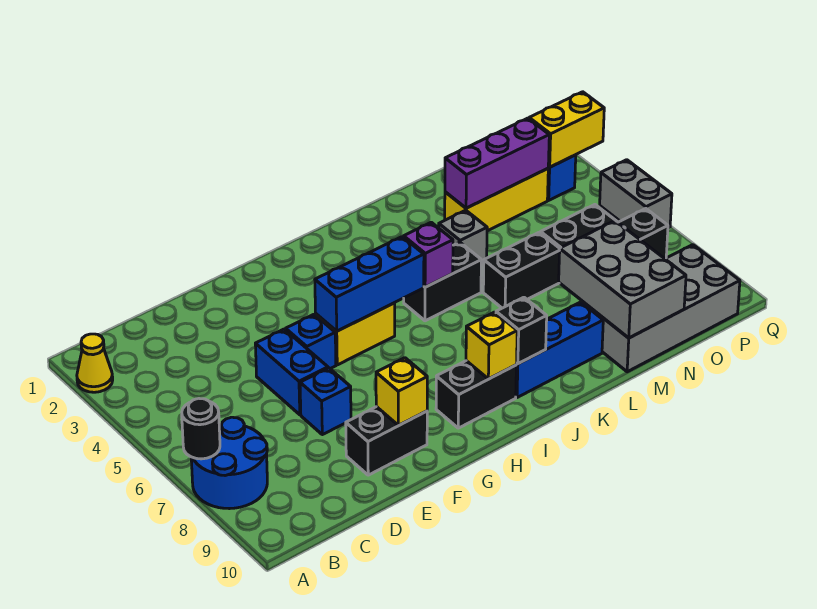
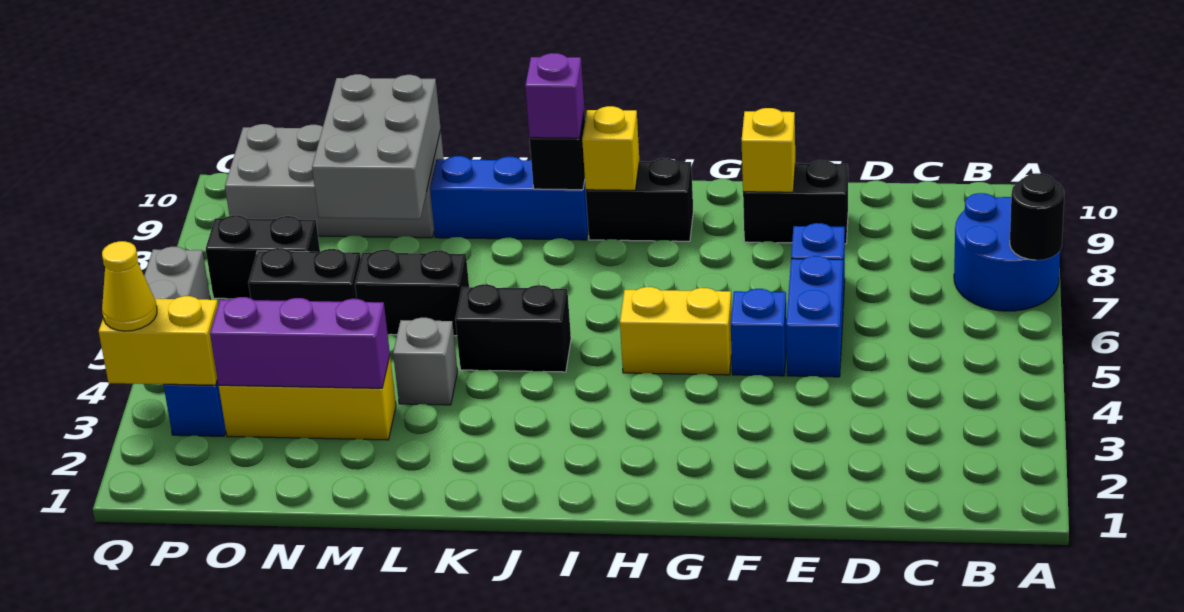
yellow cone A2 level 1 -> yellow cone Q3 level 3
blue brick G5:I5 level 2 -> none
purple brick J5 level 2 -> purple brick J9 level 3

